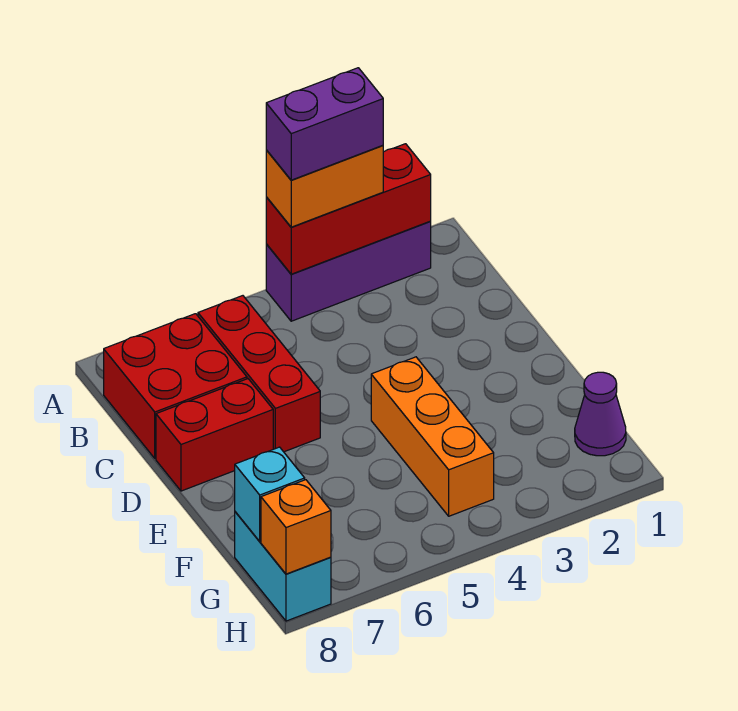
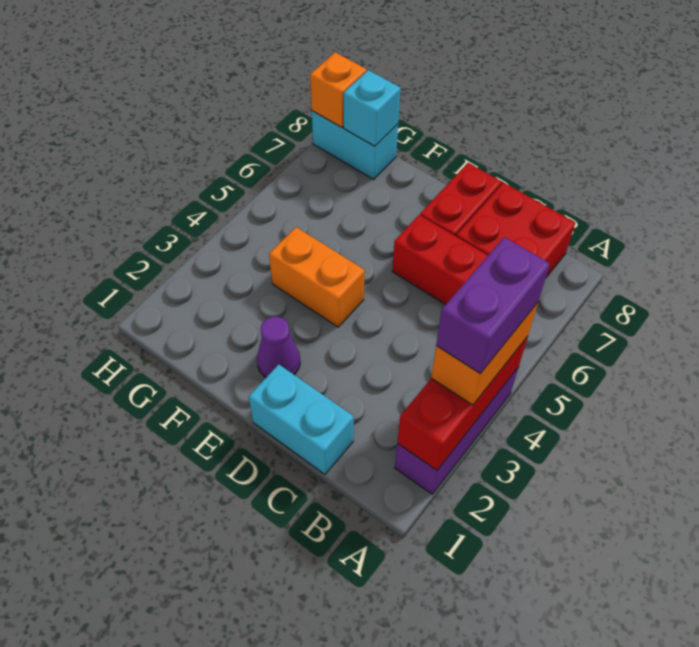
none -> cyan brick C1:D1 level 1
orange brick E4:G4 level 1 -> orange brick E4:F4 level 1
purple cone G1 level 1 -> purple cone E2 level 1

